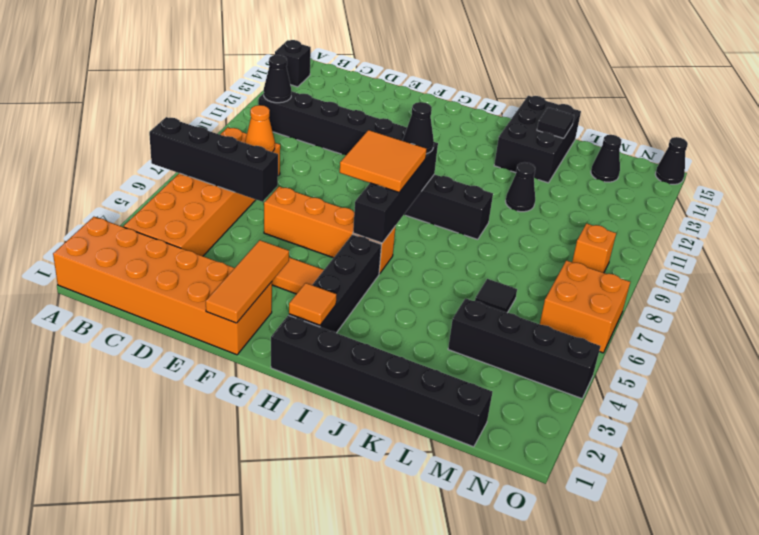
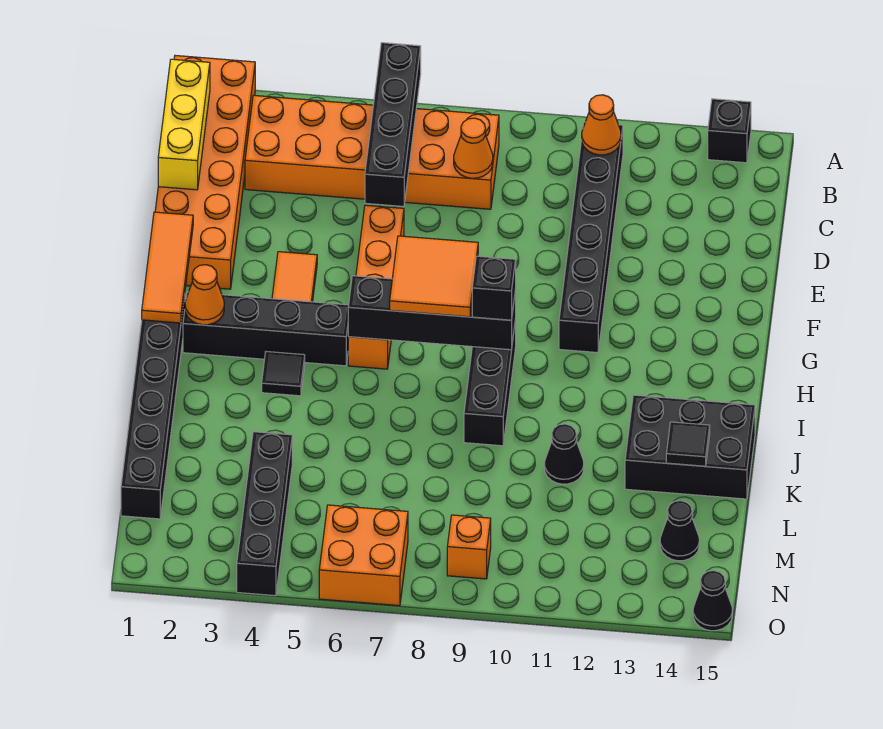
none -> yellow brick B1:D1 level 2
black cone B11 level 2 -> orange cone B11 level 2
orange tile F1:F3 level 2 -> orange tile F1:H1 level 2
orange tile H2 level 2 -> orange cone H2 level 2
black cone H9 level 3 -> black brick H9 level 3
black tile L6 level 1 -> black tile I4 level 1

